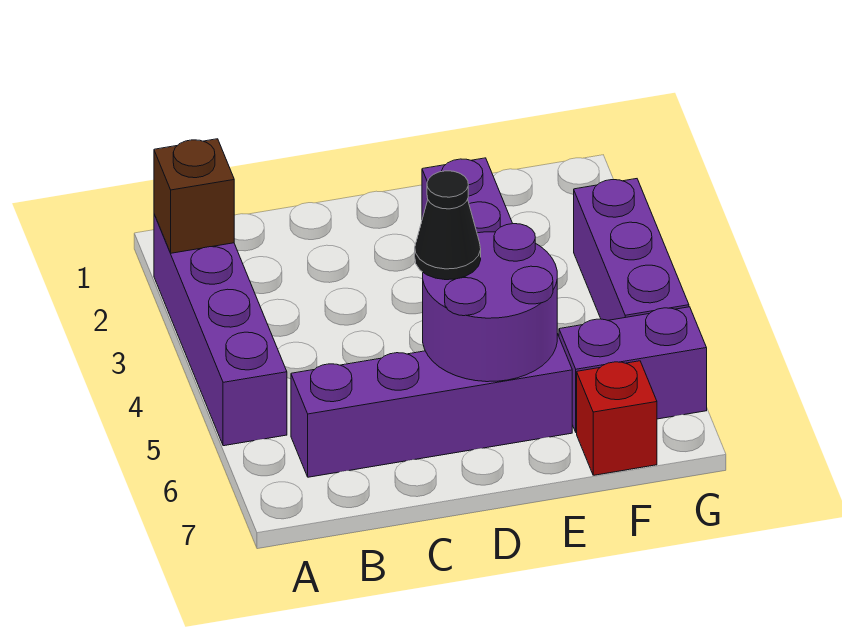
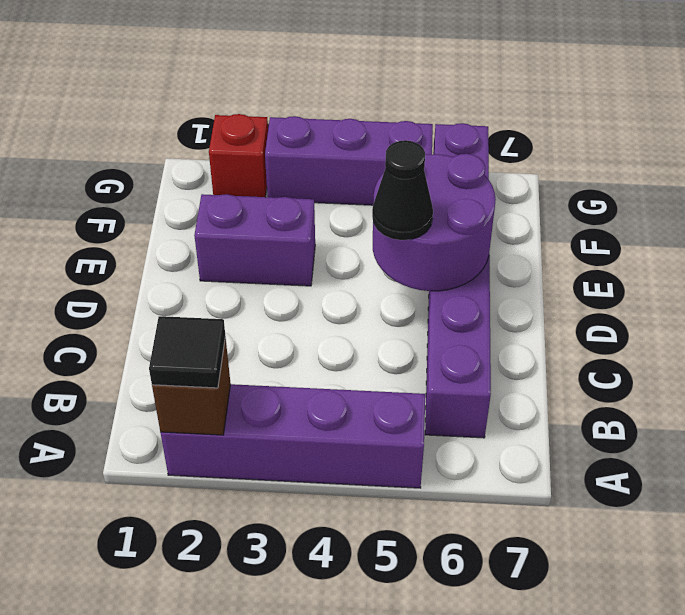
none -> black tile A2 level 3
red brick F7 level 1 -> red brick G2 level 1

